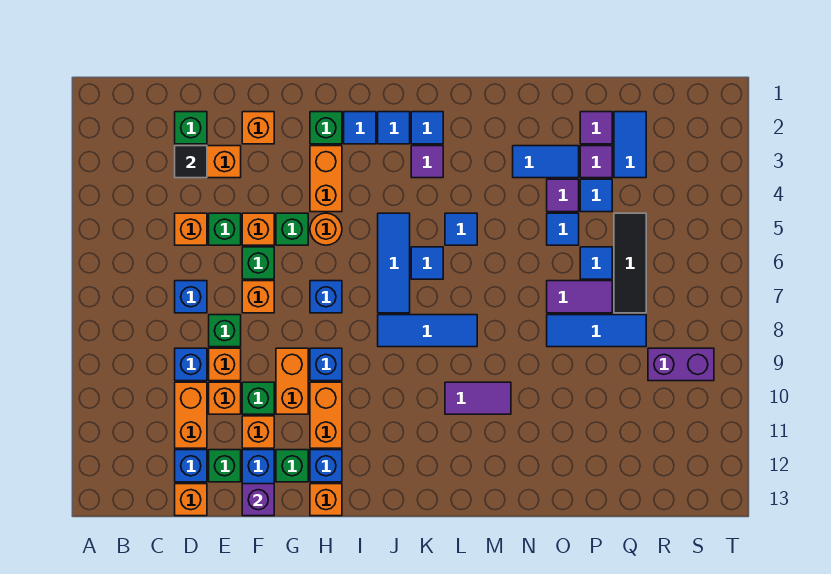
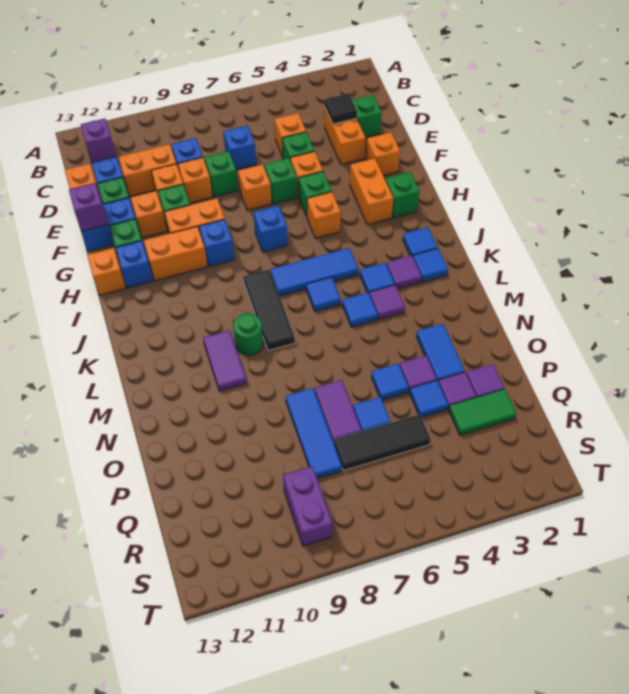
none -> purple brick B12 level 1
orange brick H3:H4 level 1 -> orange brick G3:H3 level 1
orange round brick H5 level 1 -> orange brick H5 level 1
blue tile I2 level 1 -> blue tile K4 level 1
blue tile J8:L8 level 1 -> black tile J8:L8 level 1
none -> purple tile L4 level 1
none -> green round brick L9 level 1
blue tile Q2:Q3 level 1 -> green tile Q2:Q3 level 1

